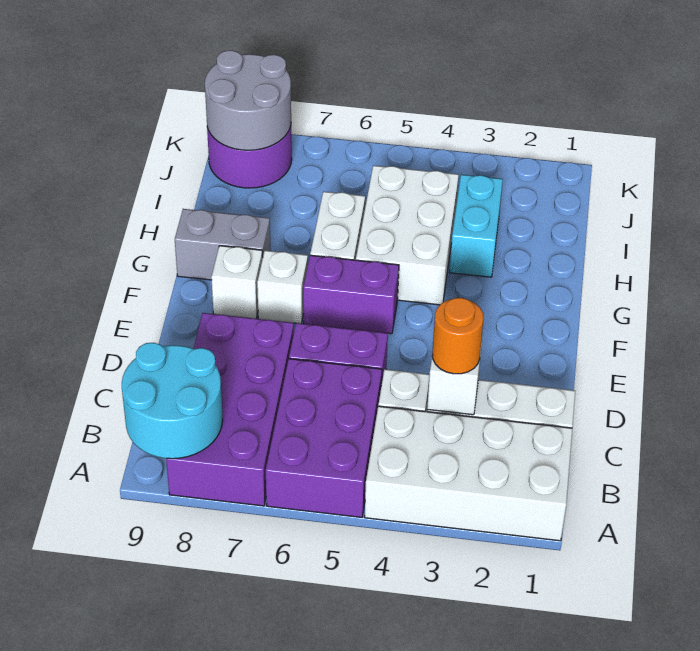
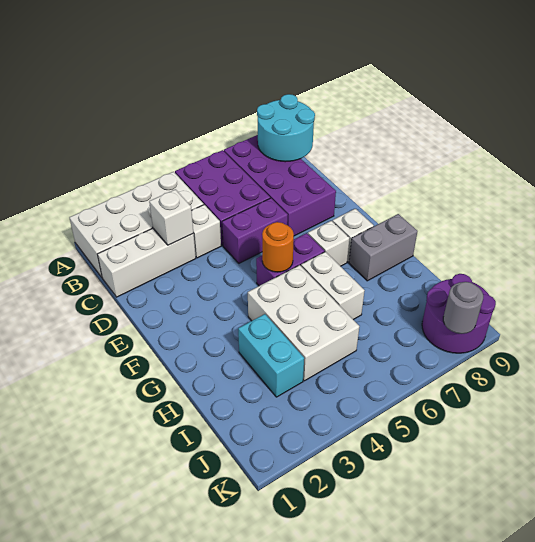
orange round brick C3 level 3 -> orange round brick F5 level 2
grey round brick J8:K9 level 2 -> grey round brick K8 level 2

